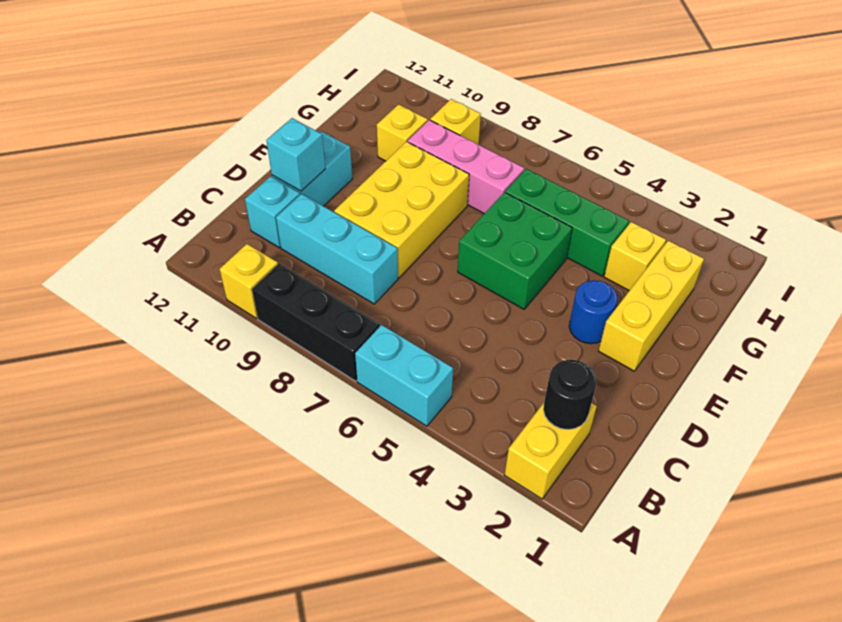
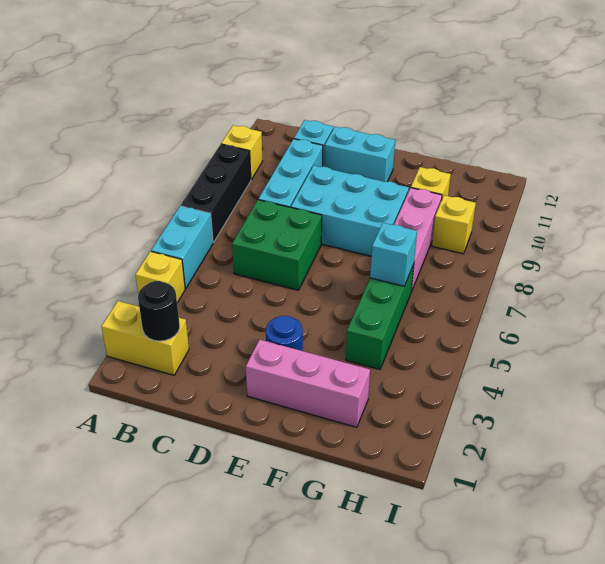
yellow brick D8:F9 level 1 -> cyan brick D8:F9 level 1
cyan brick D11 level 2 -> cyan brick G6 level 2
yellow brick E2:G2 level 1 -> pink brick E2:G2 level 1
green brick E5:F6 level 1 -> green brick C6:D7 level 1
yellow brick G3 level 1 -> yellow brick A4 level 1

